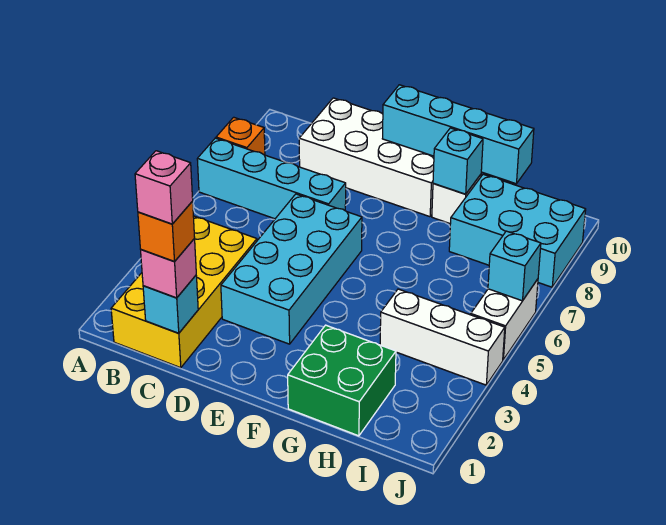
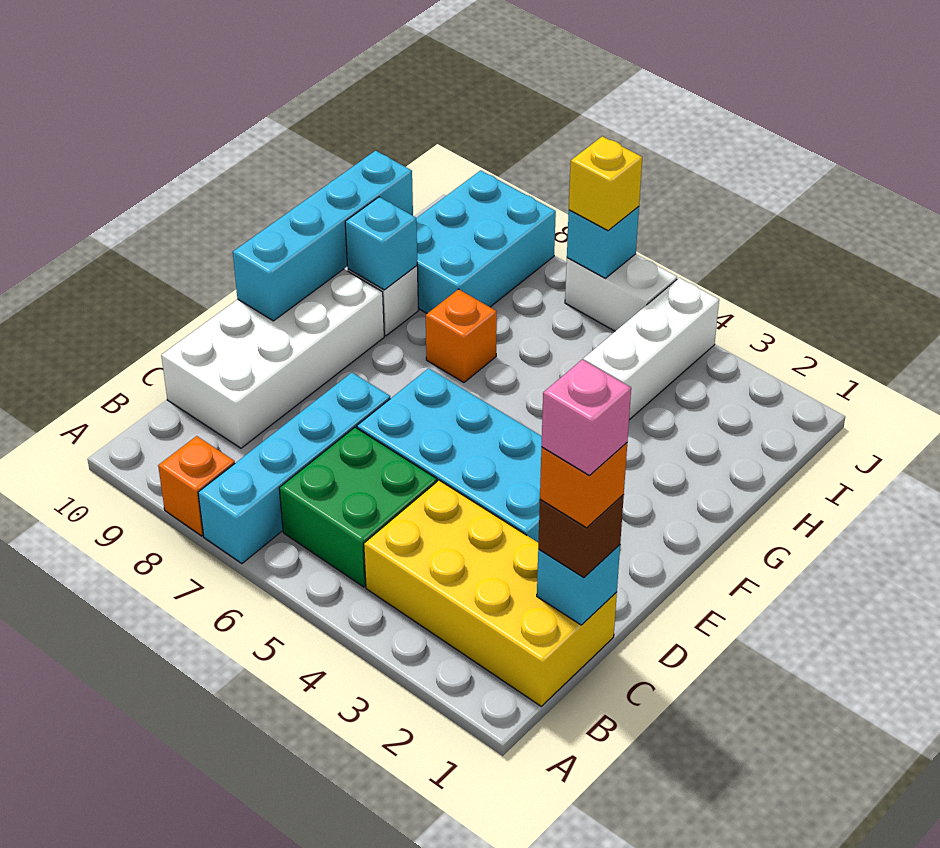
pink brick C1 level 3 -> brown brick C1 level 3
green brick G1:H2 level 1 -> green brick B5:C6 level 1
none -> orange brick G7 level 1
none -> yellow brick J6 level 3

